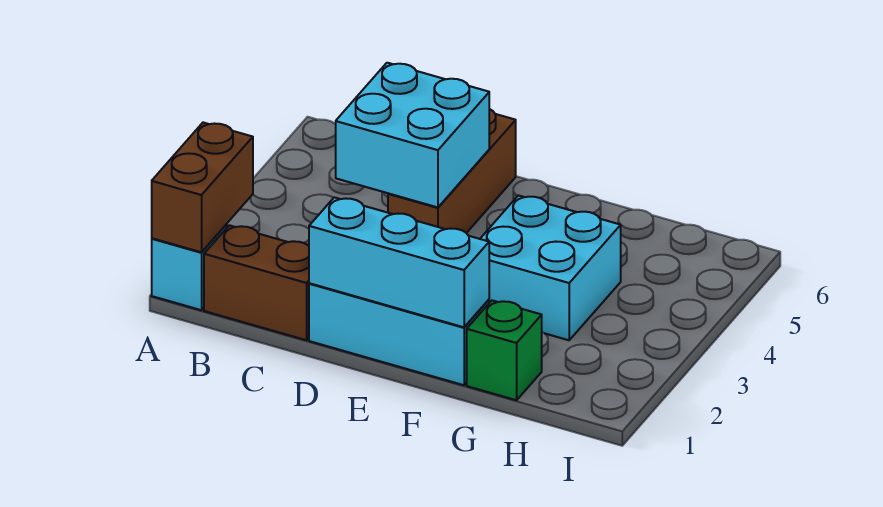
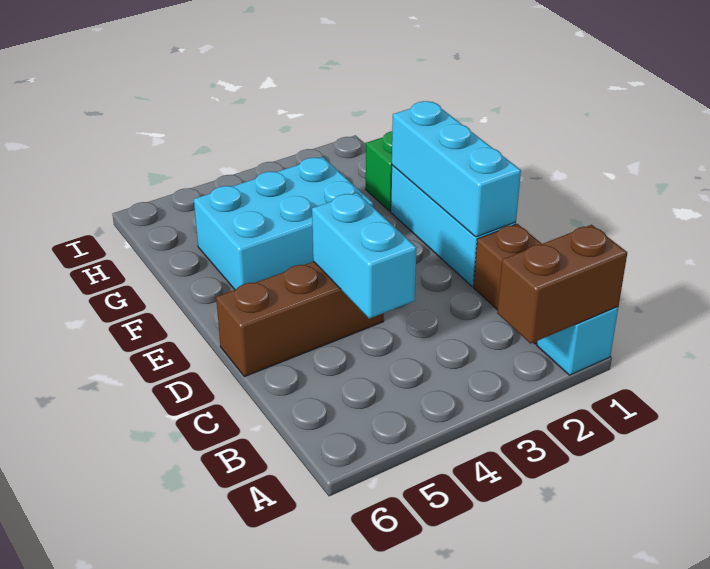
cyan brick C4:D5 level 2 -> cyan brick C4:D4 level 2
cyan brick F3:G4 level 1 -> cyan brick F3:G5 level 1

